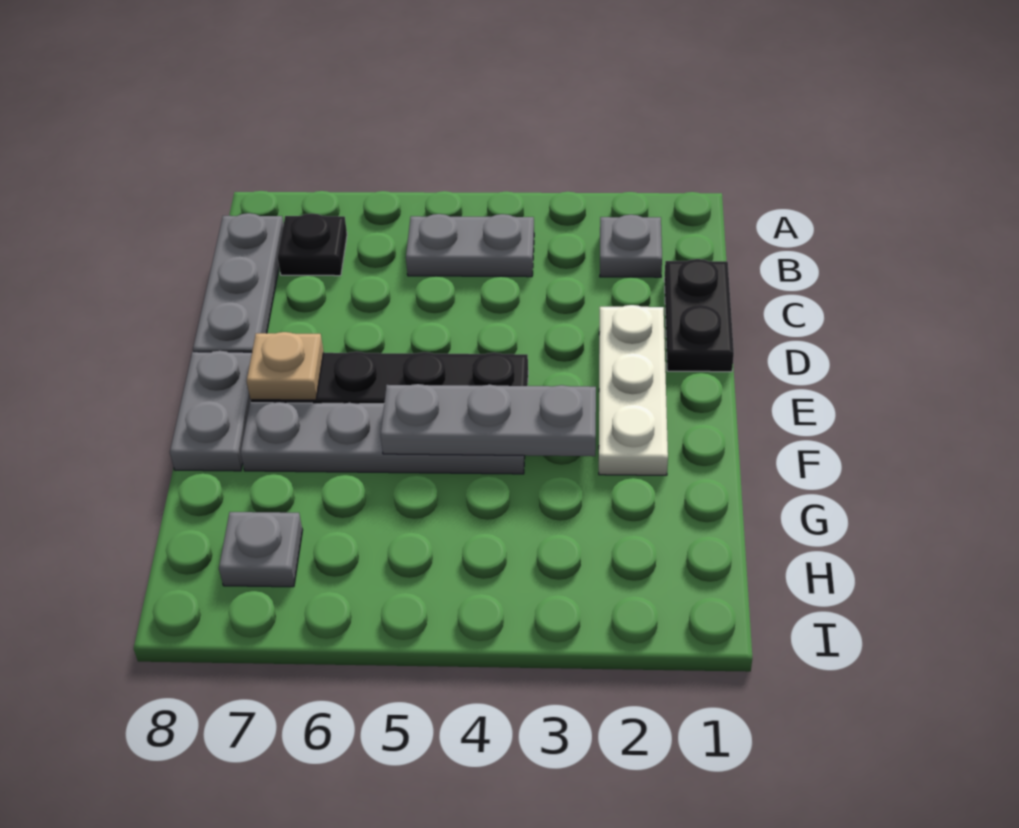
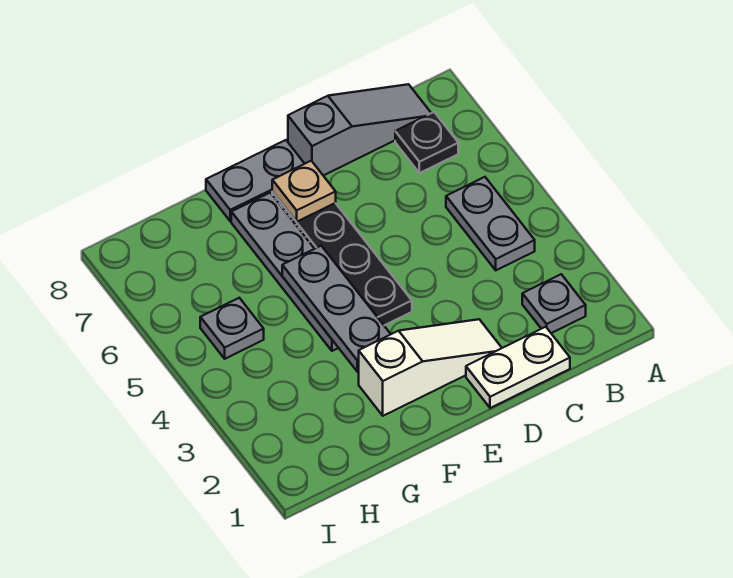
grey plate B8:D8 level 1 -> grey slope B8:D8 level 1 top D
black plate C1:D1 level 1 -> white plate C1:D1 level 1
white plate D2:F2 level 1 -> white slope D2:F2 level 1 top F
grey plate H7 level 1 -> grey plate H5 level 1

